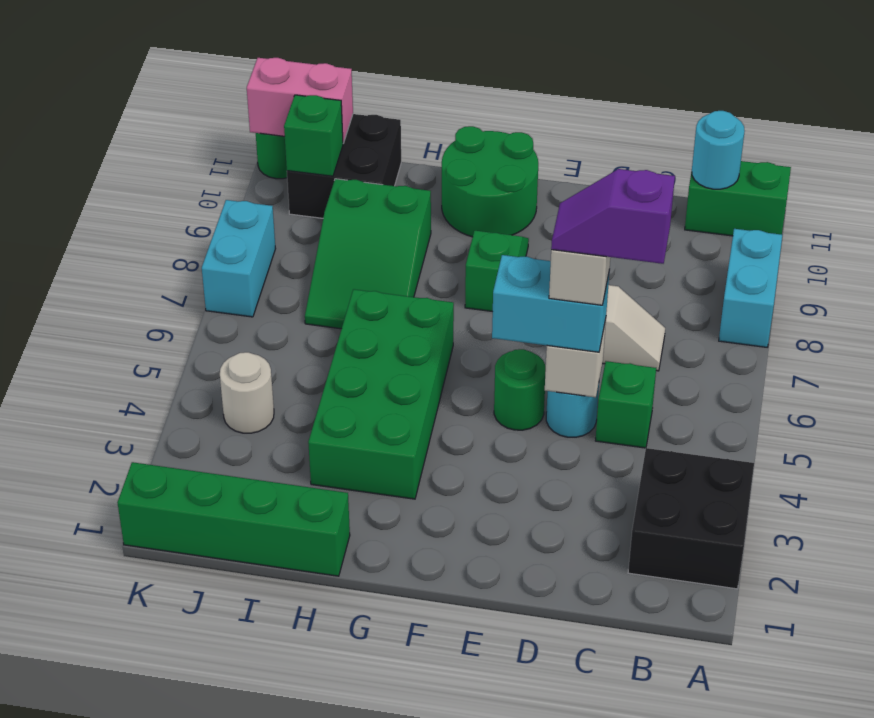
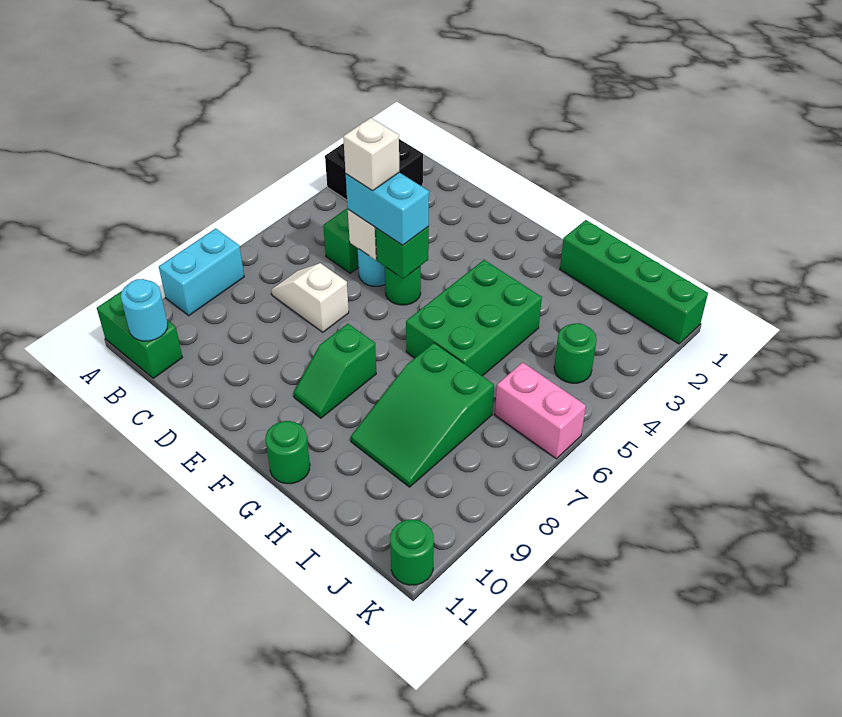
purple slope C5:D5 level 5 top C -> none
green round brick F10:G11 level 1 -> green round brick G11 level 1
green brick G3:H6 level 1 -> green brick G4:H6 level 1
green slope H7:I9 level 1 top 9 -> green slope H7:I9 level 1 top 7
black brick I10:J11 level 1 -> none
white round brick J4 level 1 -> green round brick J4 level 1
green brick J10 level 2 -> green brick E5 level 2
pink brick J11:K11 level 2 -> pink brick J6:K6 level 1
cyan brick K7:K8 level 1 -> none

